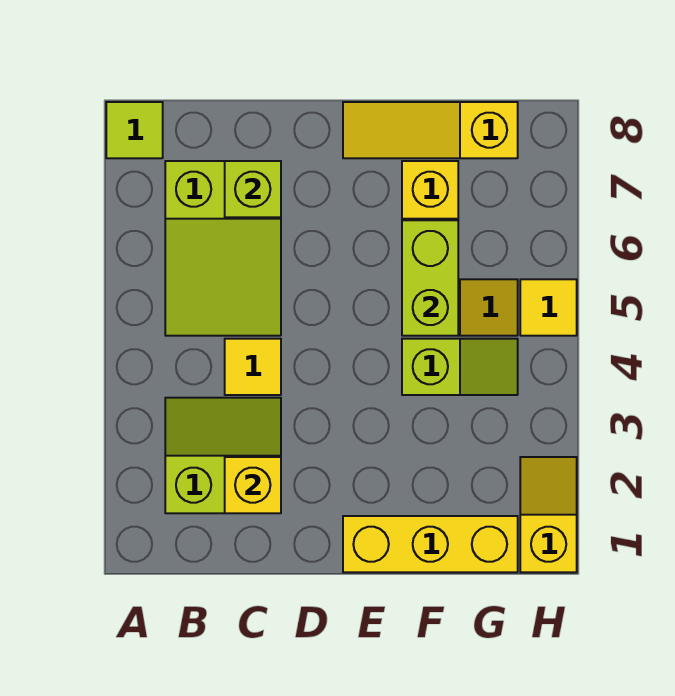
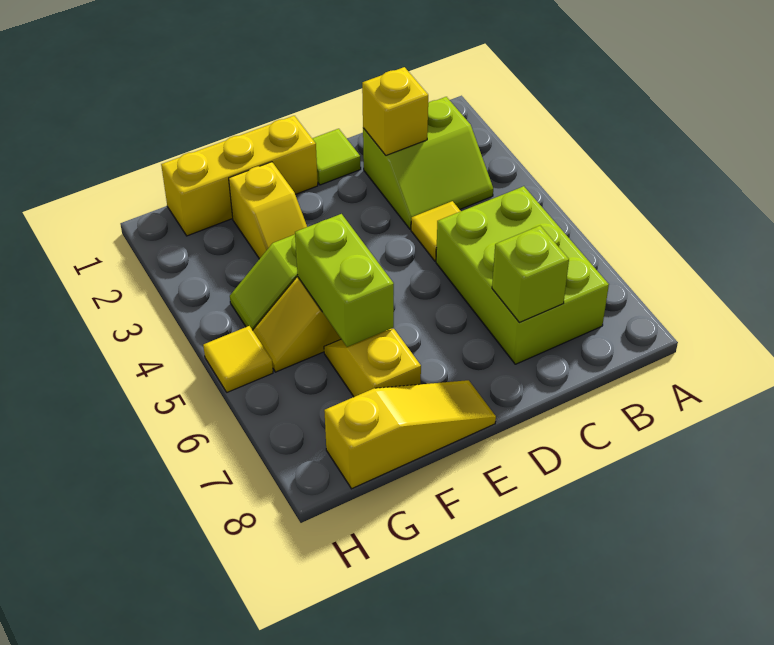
lime tile A8 level 1 -> lime tile D1 level 1
lime slope B5:C7 level 1 top 7 -> lime brick B5:C7 level 1
yellow slope H1:H2 level 1 top 1 -> yellow slope F2:F3 level 1 top 2

